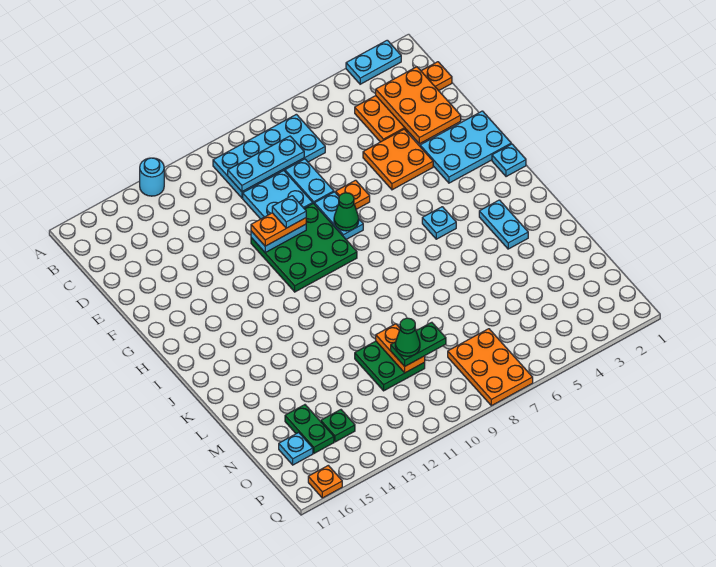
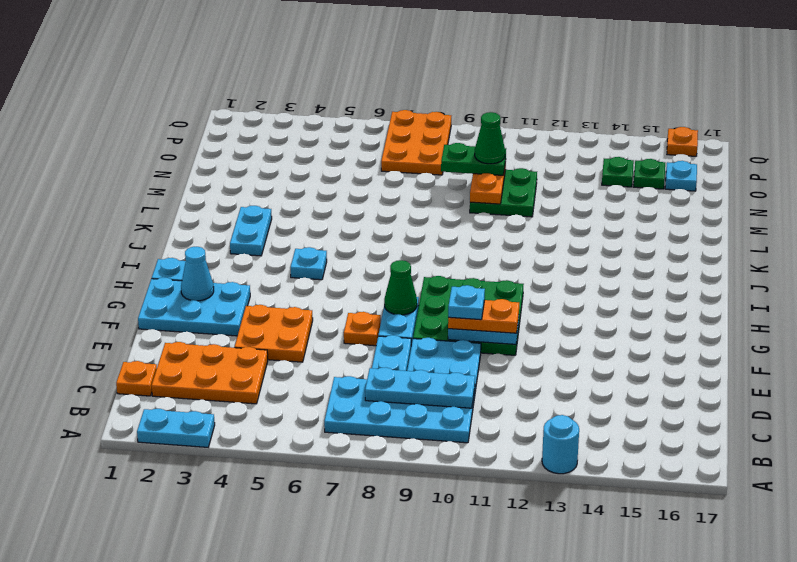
orange plate C2:E3 level 2 -> none
none -> cyan cone G2 level 2
green plate N15:O15 level 1 -> green plate O15 level 1

